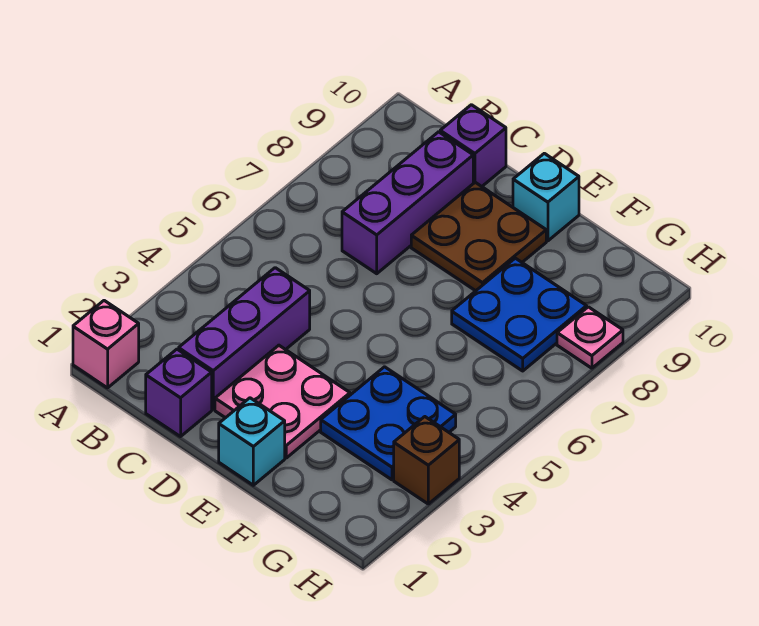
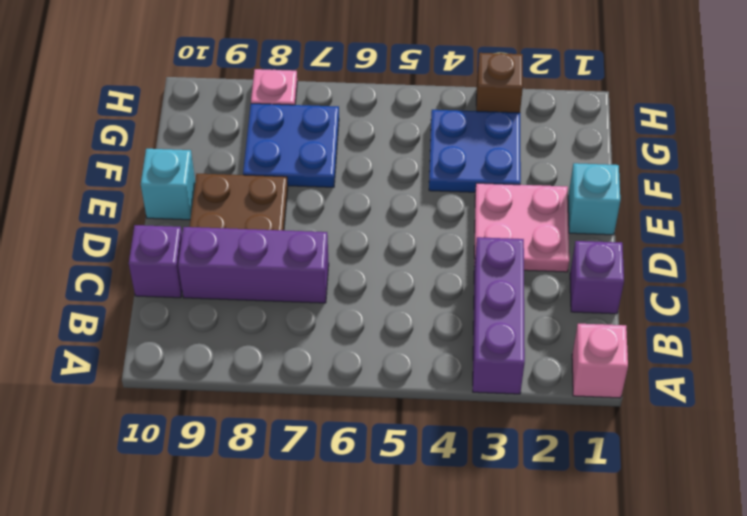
purple brick C2:C4 level 1 -> purple brick A3:C3 level 1

